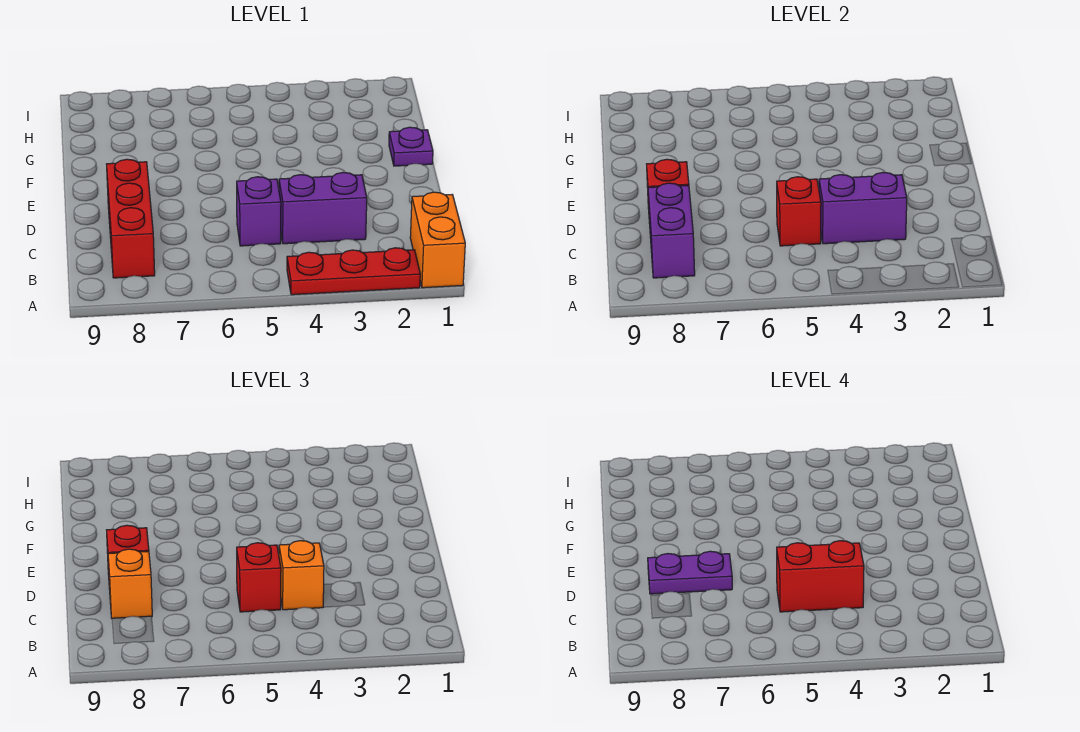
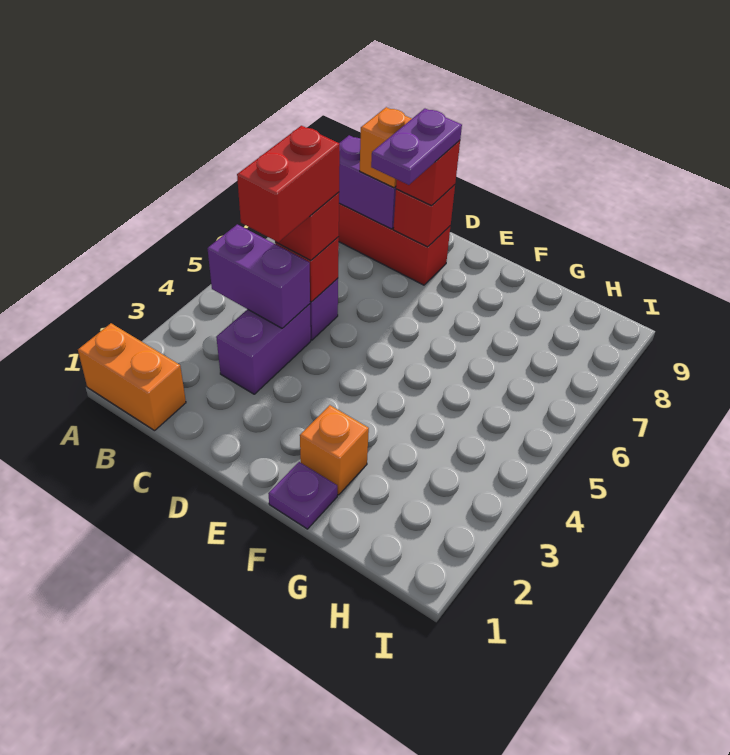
red plate A2:A4 level 1 -> none
purple brick C3:C4 level 2 -> purple brick B4:C4 level 2
orange brick C4 level 3 -> orange brick F2 level 1

